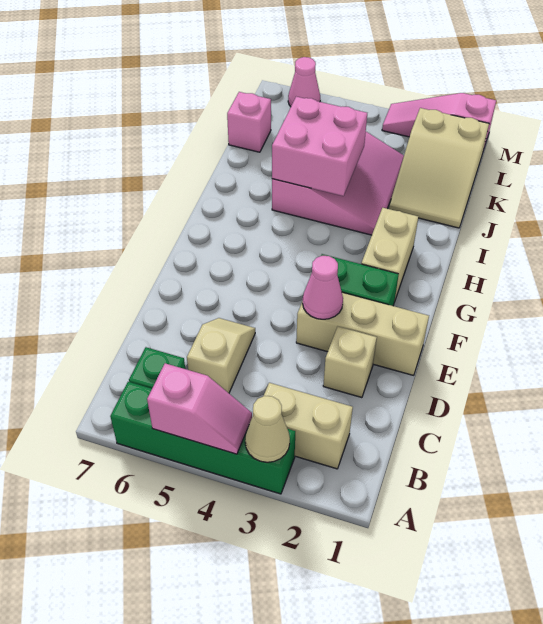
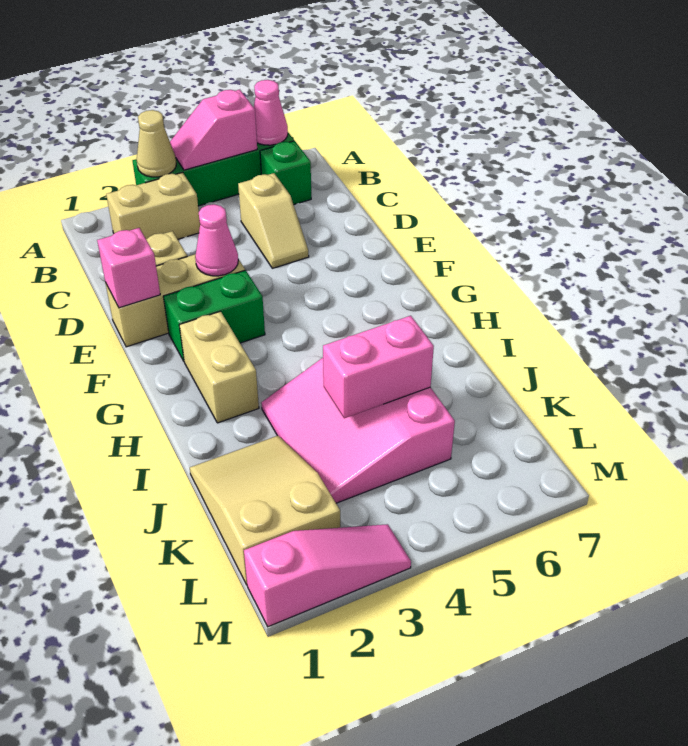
pink brick I4:J5 level 2 -> pink brick J4:J5 level 2
pink brick K7 level 1 -> pink brick E1 level 2
pink cone M6 level 1 -> pink cone A6 level 2

